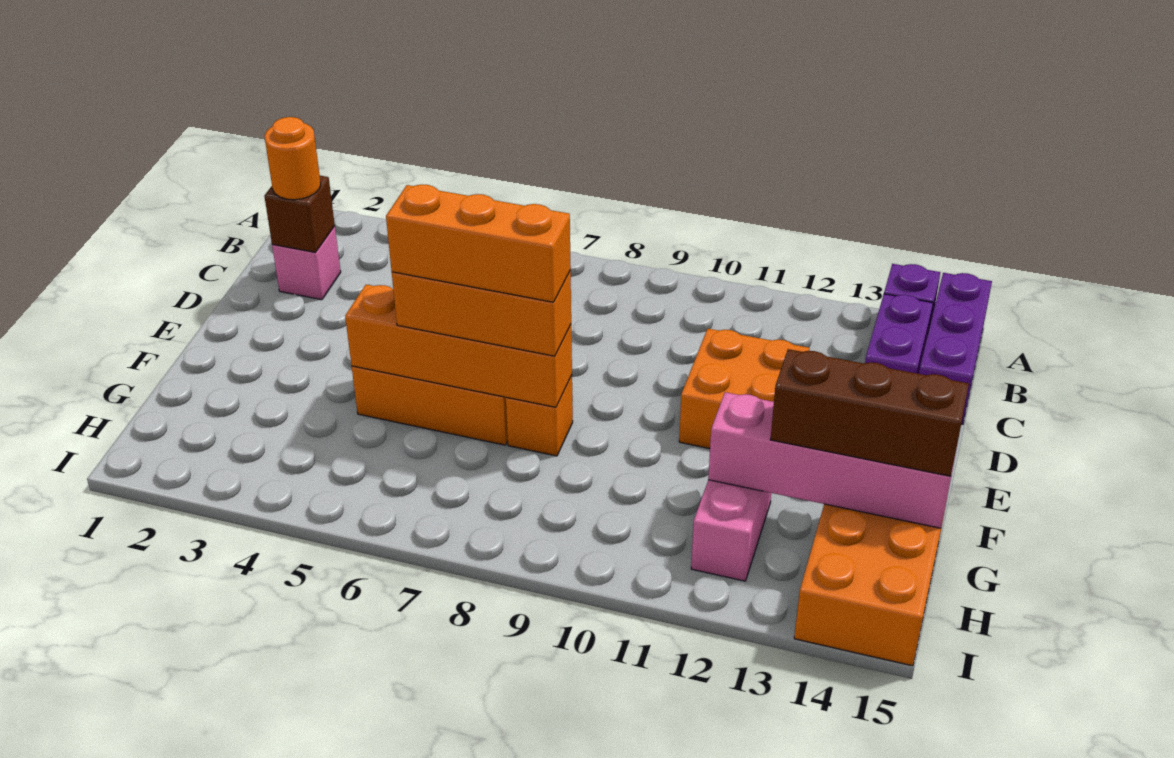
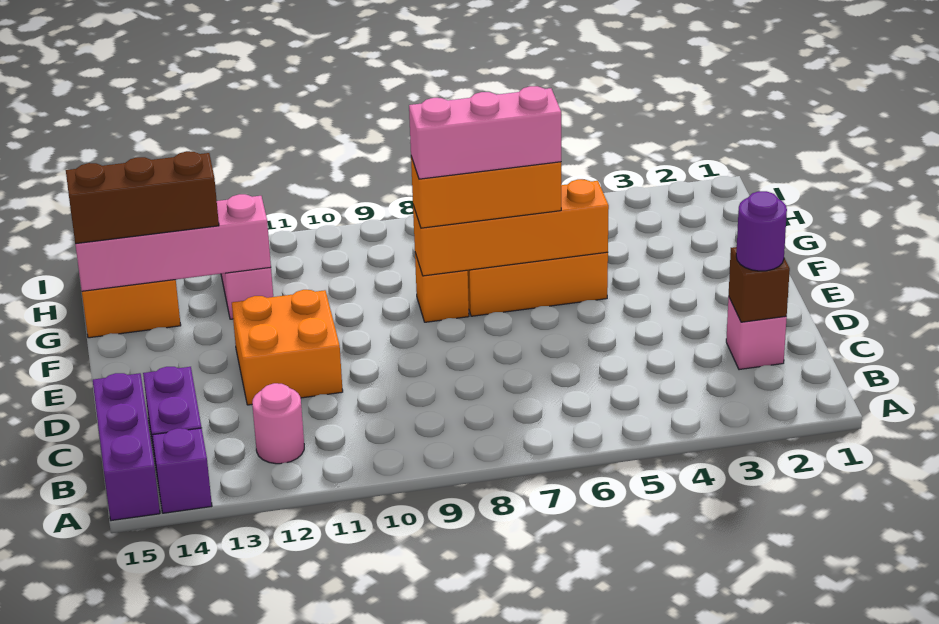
none -> pink round brick B12 level 1
orange round brick C2 level 3 -> purple round brick C2 level 3
orange brick F6:F8 level 4 -> pink brick F6:F8 level 4

